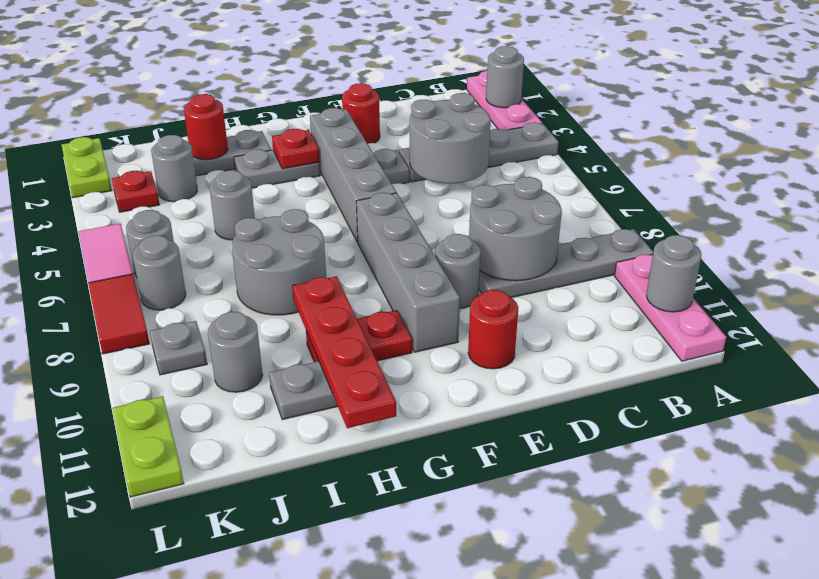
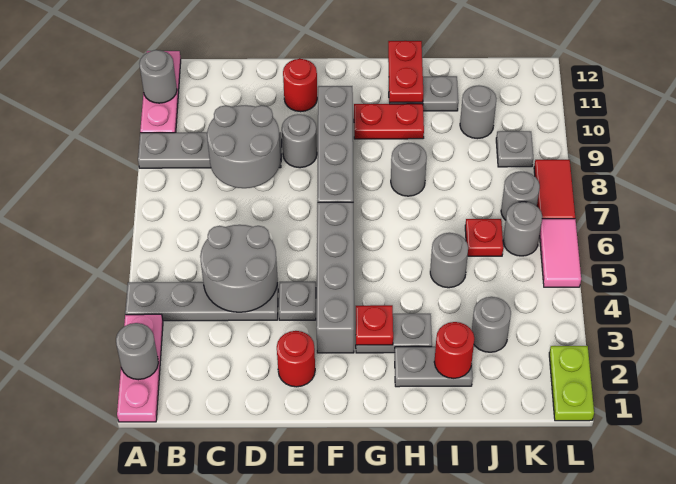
grey round brick H7:I8 level 1 -> grey round brick H8 level 1
red plate H9:H12 level 2 -> red plate H11:H12 level 2
red plate K3 level 1 -> red plate J6 level 1
lime plate L11:L12 level 1 -> none

